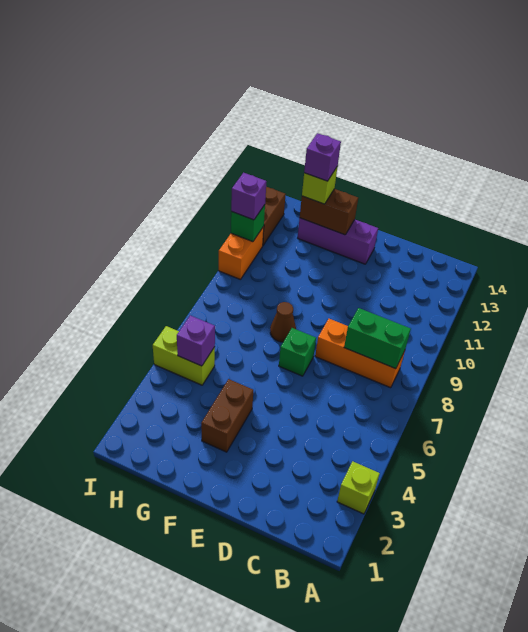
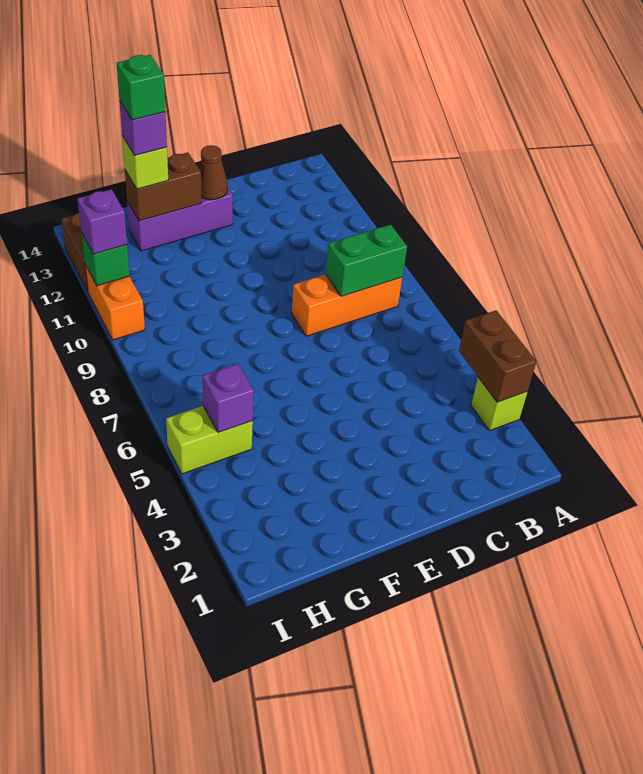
green brick E7 level 1 -> green brick G13 level 5
brown brick F3:F4 level 1 -> brown brick A3:A4 level 2
brown cone F8 level 1 -> brown cone E13 level 2

